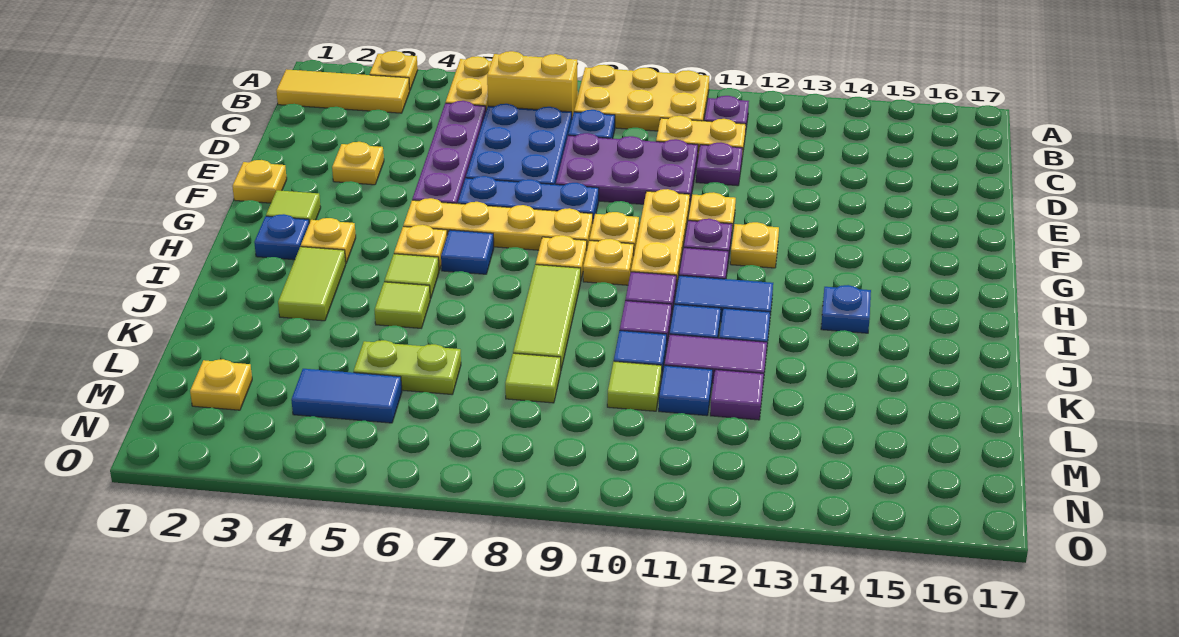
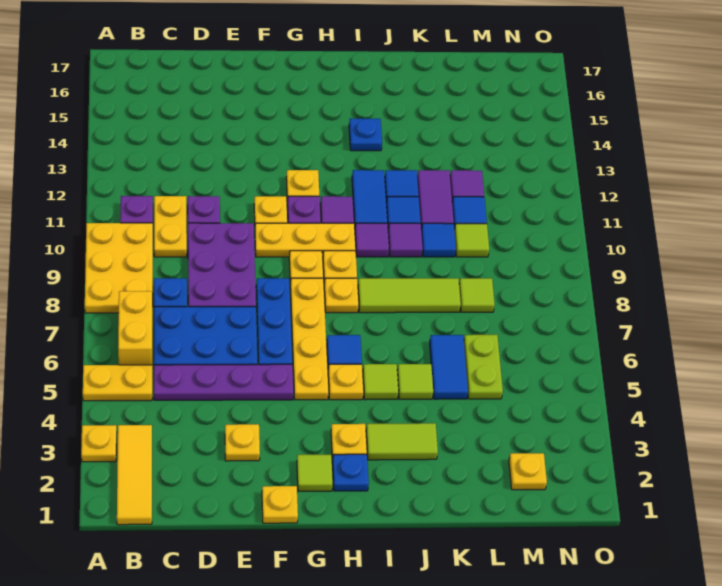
blue tile M4:M5 level 1 -> blue tile K5:K6 level 1

